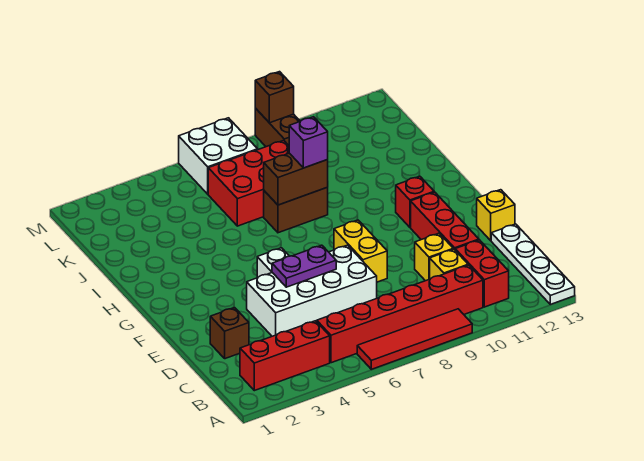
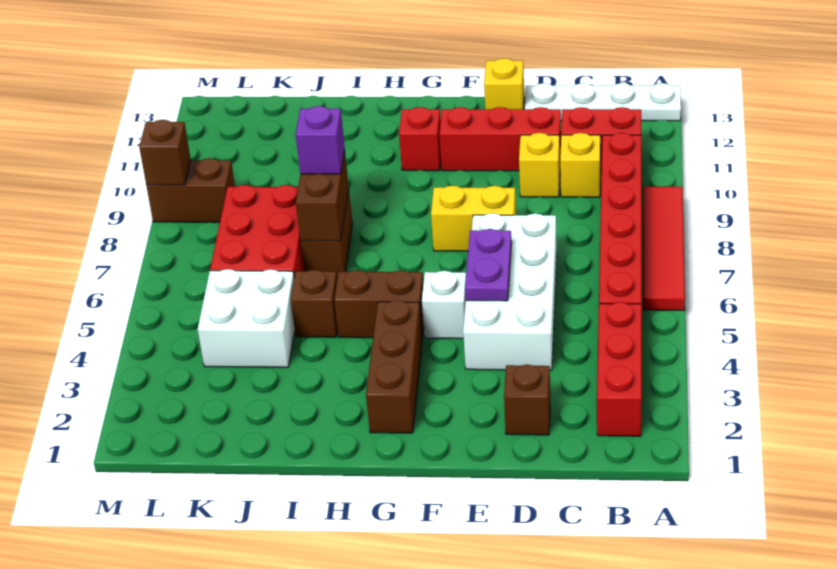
none -> brown brick G2:G4 level 1
none -> brown brick G5:H5 level 1
none -> brown brick I5 level 1
white brick L6:M7 level 1 -> white brick J4:K5 level 1

